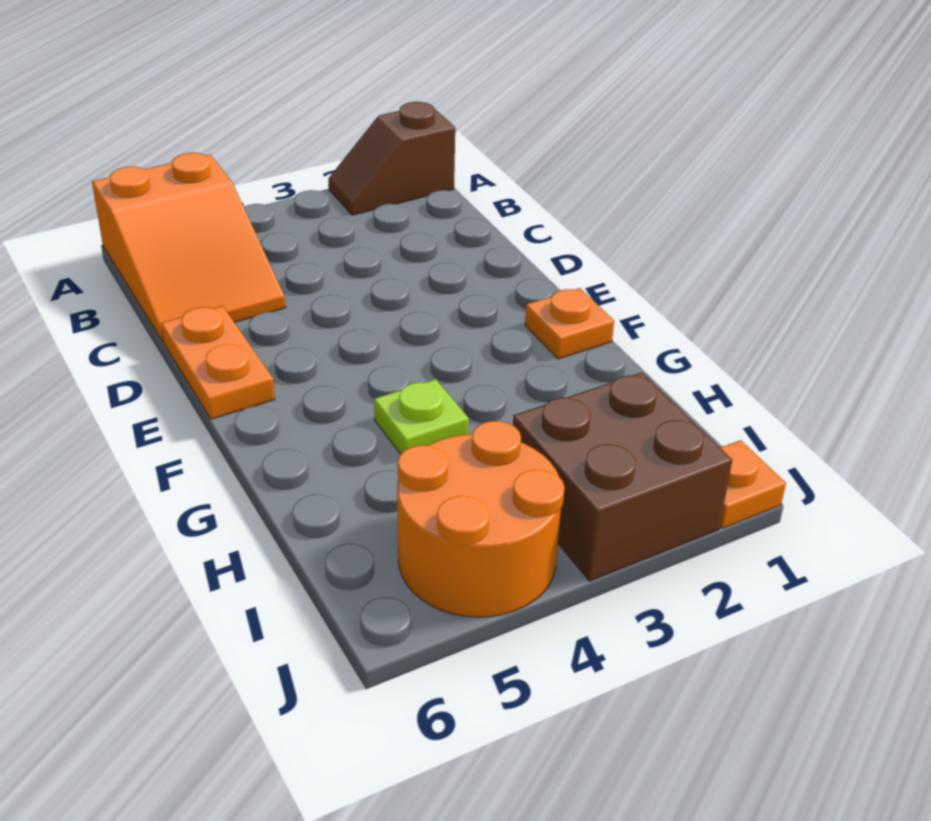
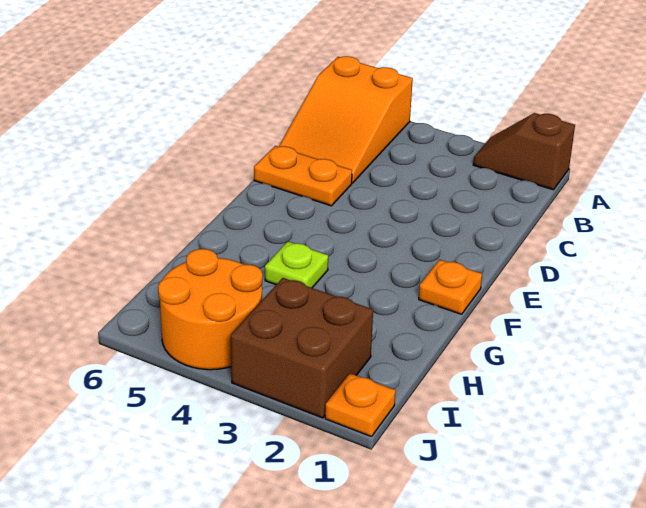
orange plate D6:E6 level 1 -> orange plate D5:D6 level 1

